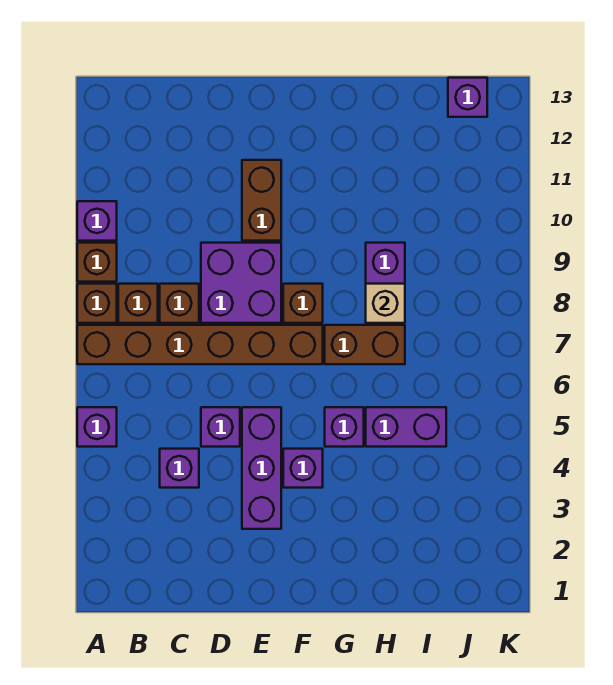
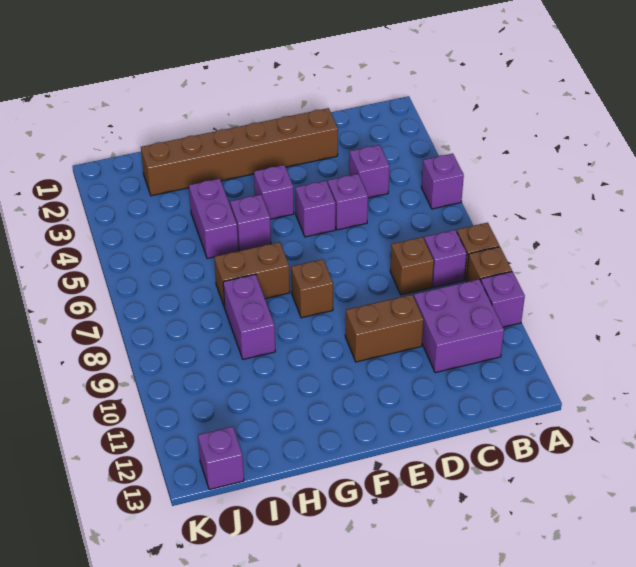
brown brick A7:F7 level 1 -> brown brick D2:I2 level 1
brown brick B8 level 1 -> purple brick B8 level 1
purple brick D8:E9 level 1 -> purple brick B10:C11 level 1
purple brick E3:E5 level 1 -> purple brick E5 level 1
brown brick E10:E11 level 1 -> brown brick D10:E10 level 1
purple brick H5:I5 level 1 -> purple brick H4:H5 level 1
tan brick H8 level 2 -> none

